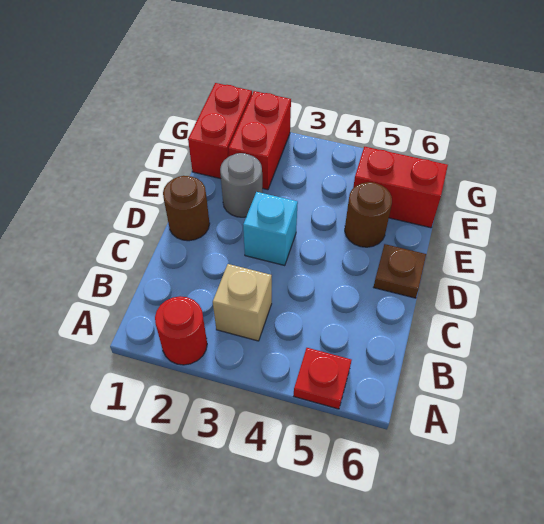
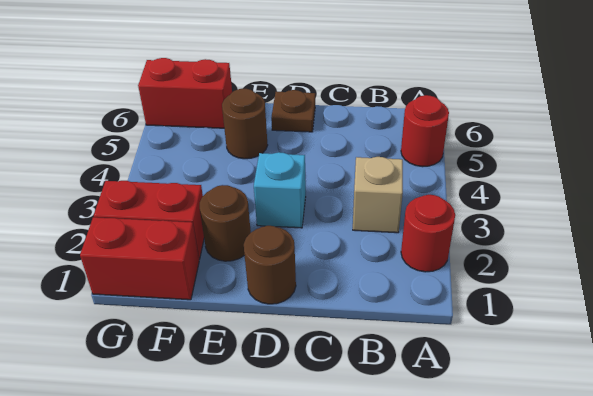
red plate A5 level 1 -> red round brick A5 level 1
grey round brick E2 level 1 -> brown round brick E2 level 1
red brick F5:F6 level 1 -> red brick F6:G6 level 1

